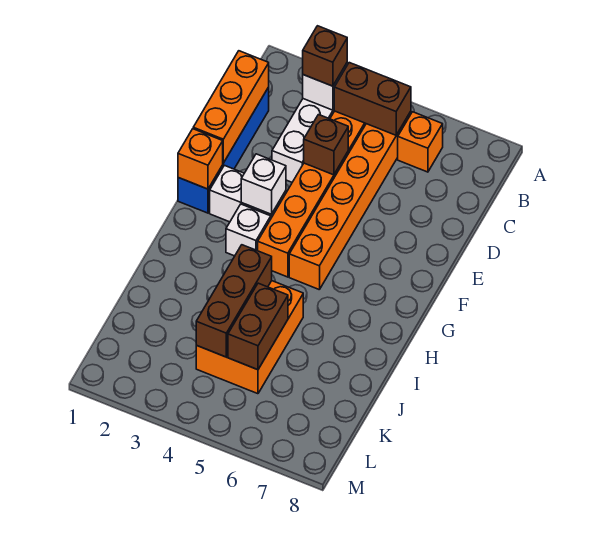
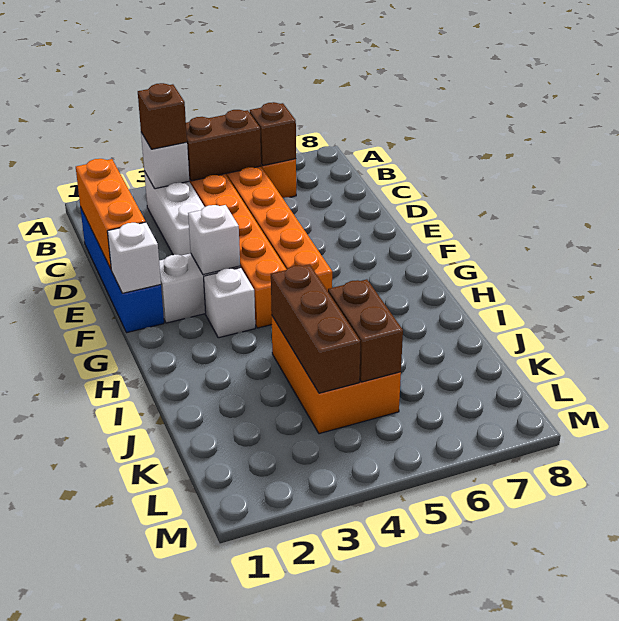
brown brick D4 level 2 -> brown brick B6 level 2
orange brick F1 level 2 -> white brick F1 level 2

